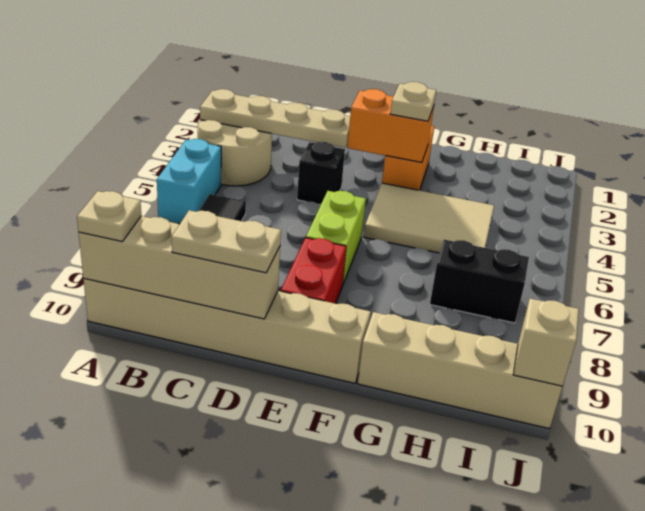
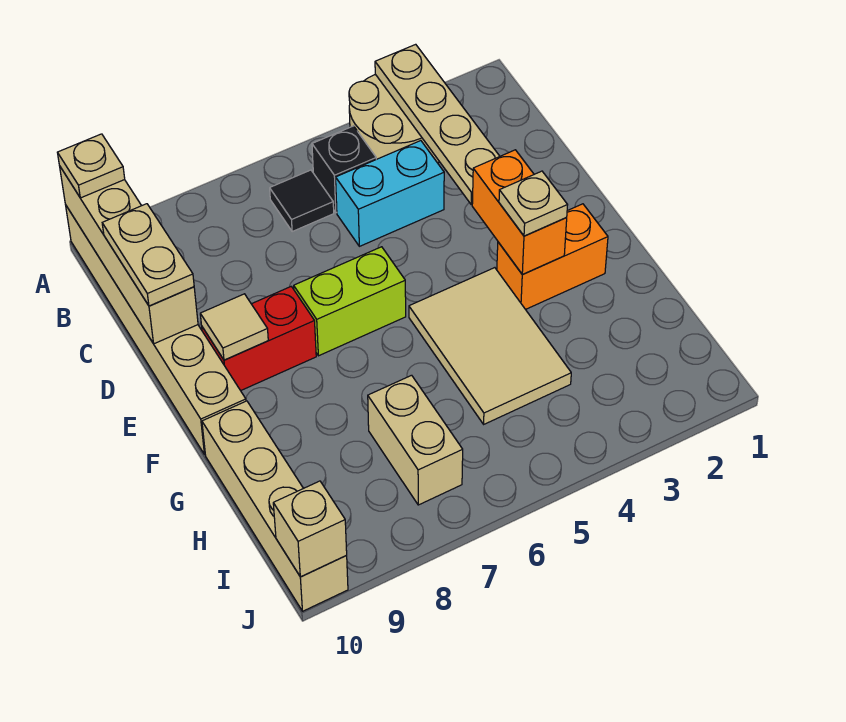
cyan brick A5:A6 level 1 -> cyan brick C4:C5 level 1
black brick D4 level 1 -> black brick B5 level 1
none -> tan tile E9 level 2
black brick H7:I7 level 1 -> tan brick H7:I7 level 1

